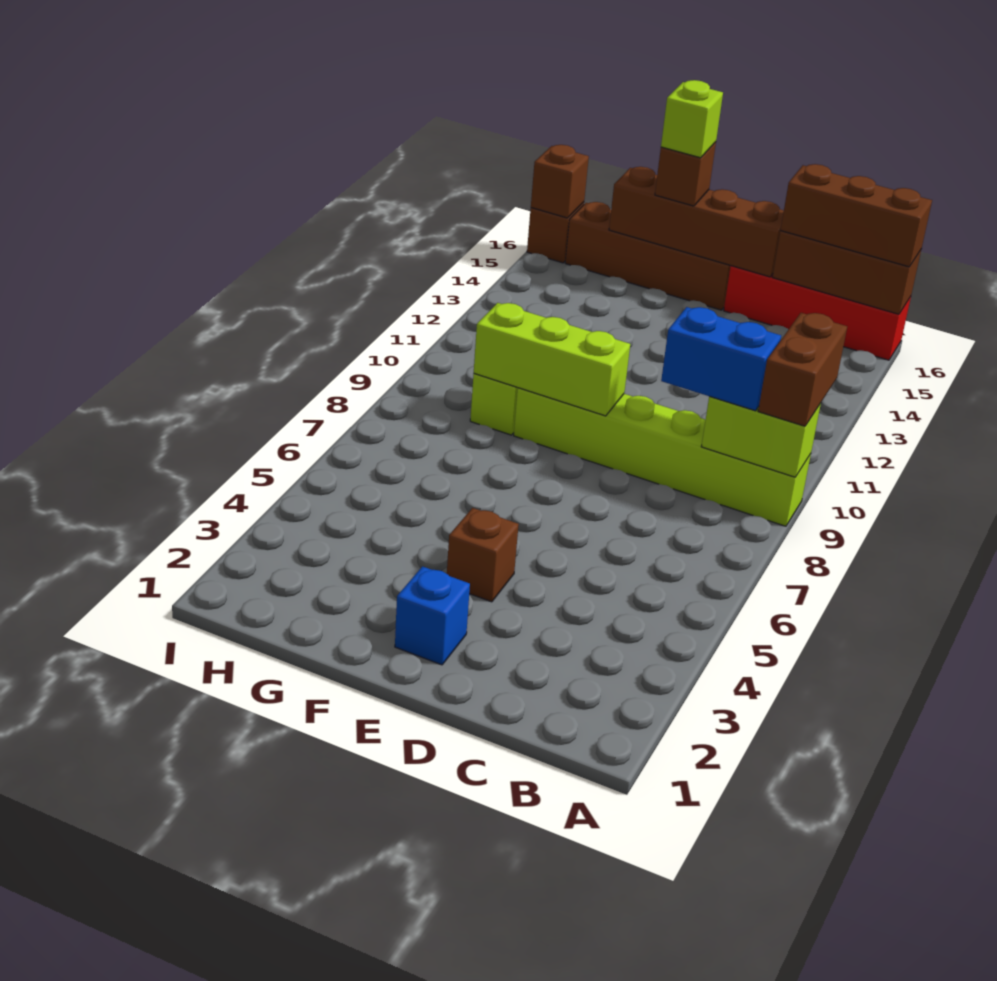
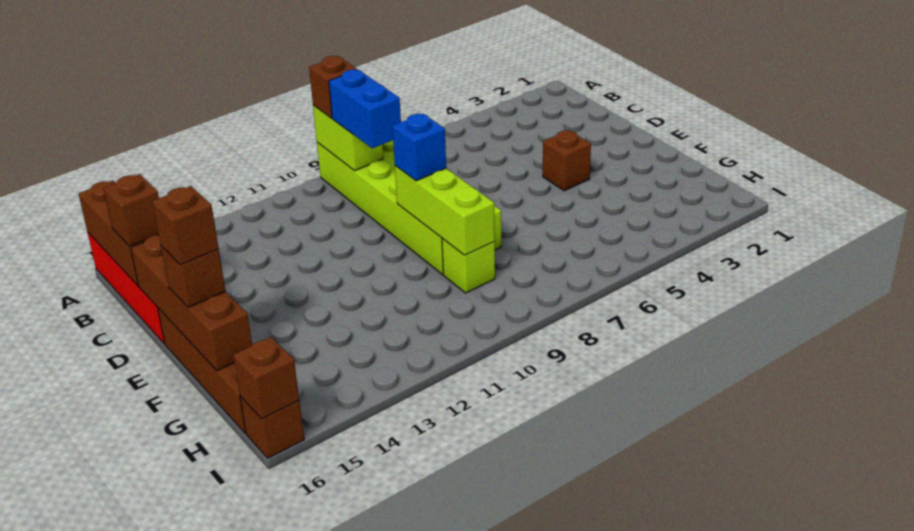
lime brick A9:F9 level 1 -> lime brick A8:F9 level 1
brown brick A9:A10 level 3 -> brown brick A9 level 3
brown brick A16:C16 level 3 -> brown brick C16 level 3
blue brick E2 level 1 -> blue brick E9 level 3
lime brick F16 level 4 -> brown brick F16 level 4

